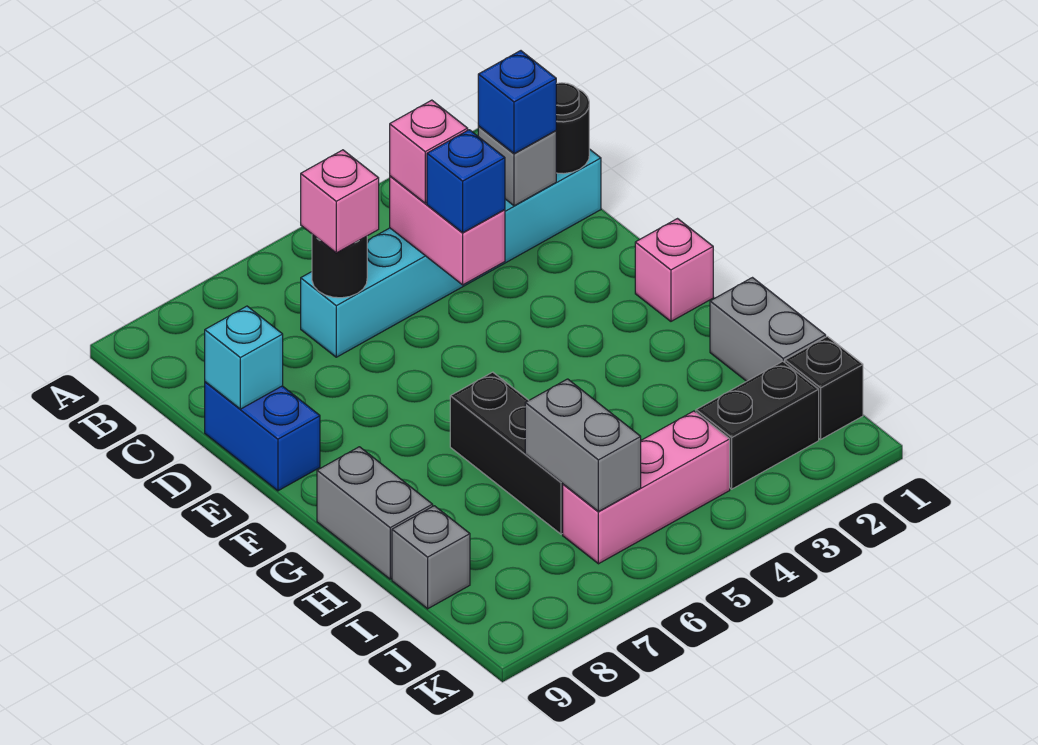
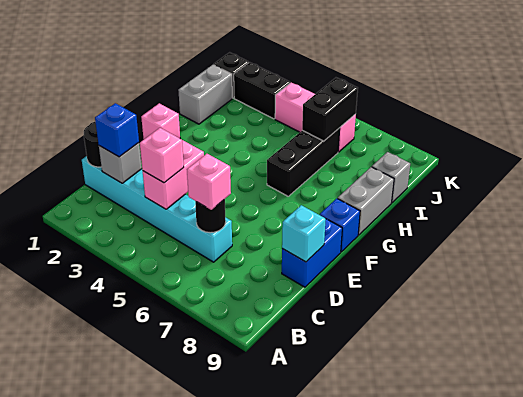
blue brick D4 level 3 -> blue brick F9 level 1
grey brick I6:J6 level 2 -> black brick I6:J6 level 2

